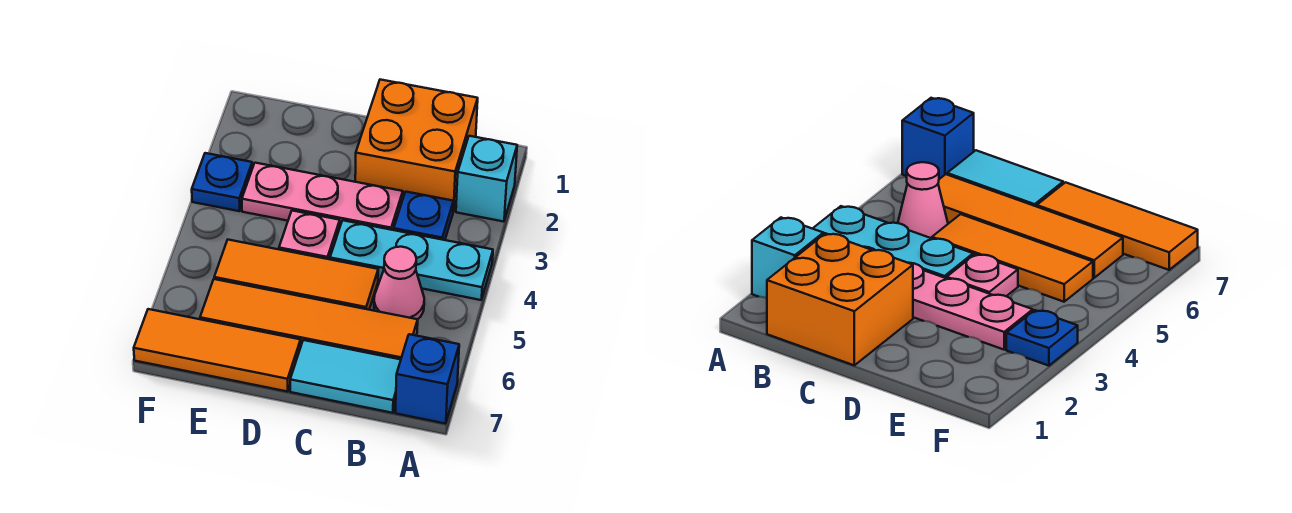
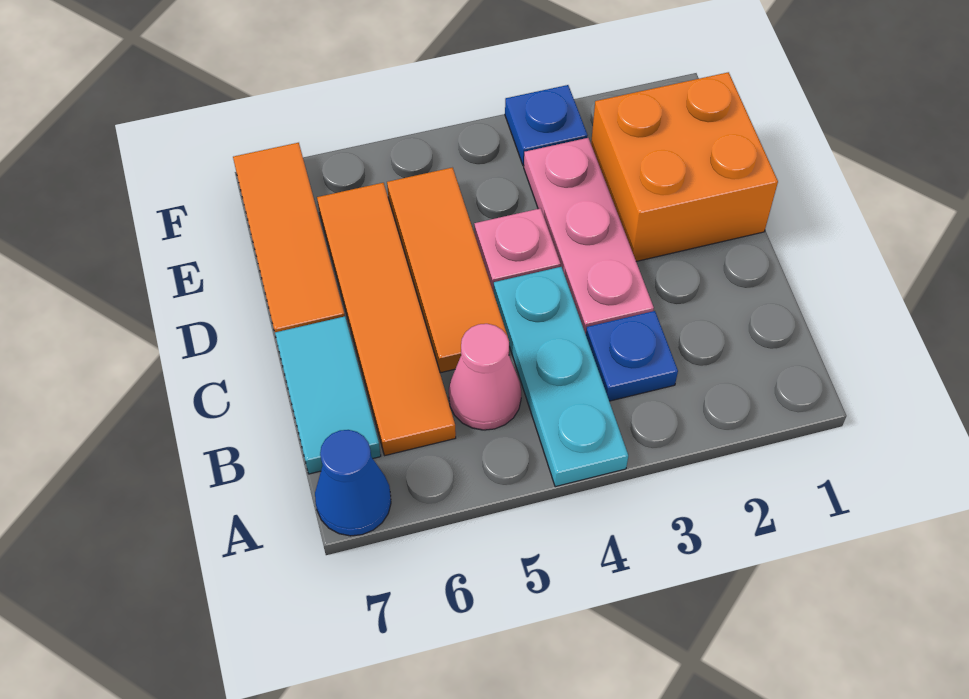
cyan brick A2 level 1 -> none
blue brick A7 level 1 -> blue cone A7 level 1
orange brick B1:C2 level 1 -> orange brick D1:E2 level 1

